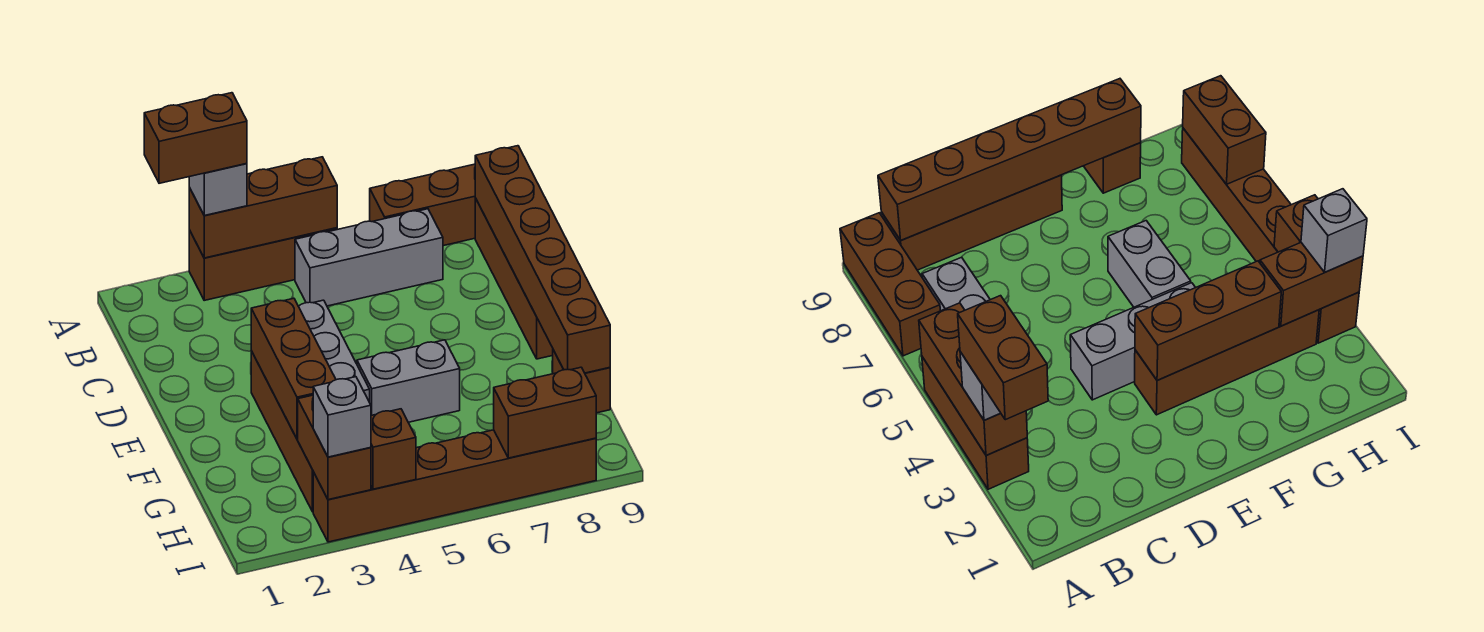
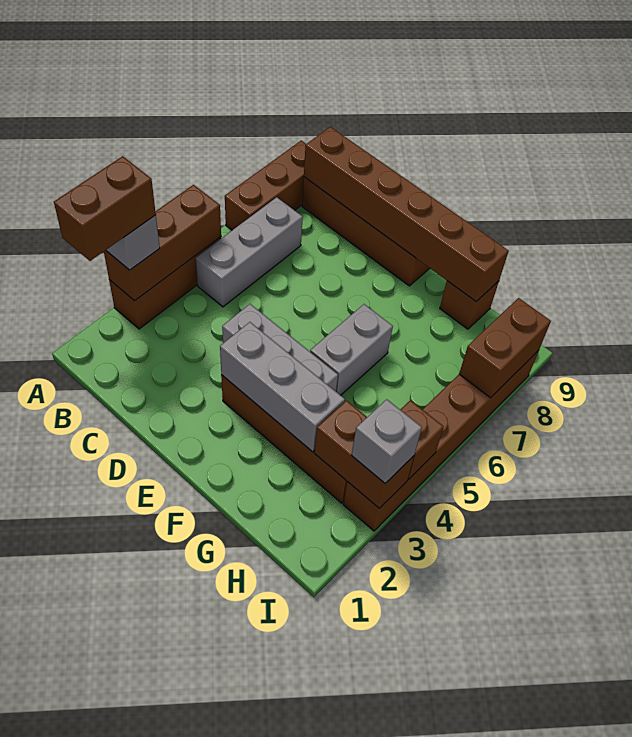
brown brick E3:G3 level 2 -> grey brick E3:G3 level 2

